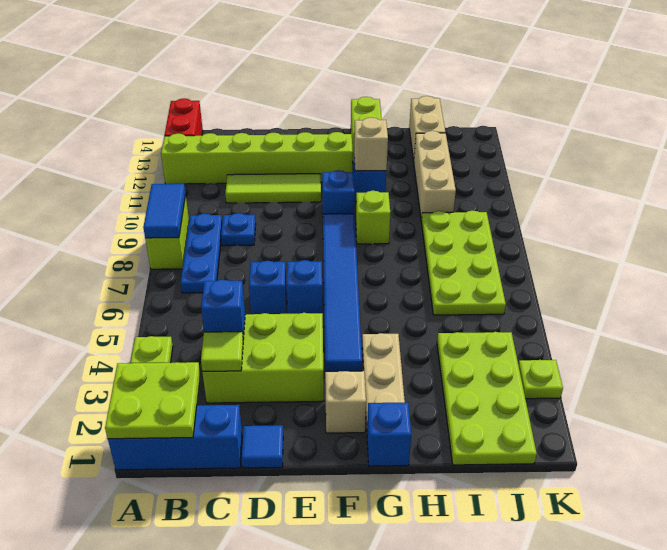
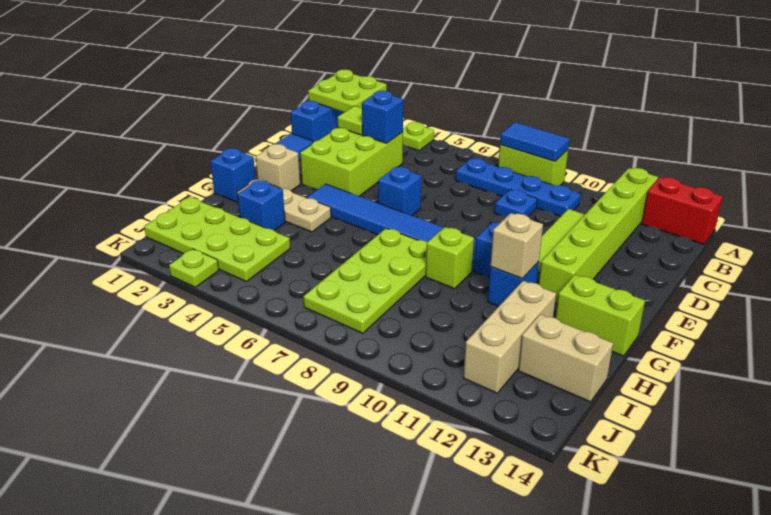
blue plate B7:B9 level 1 -> blue plate B7:B10 level 1
blue brick D6 level 1 -> blue brick H3 level 1
lime plate I6:J9 level 1 -> lime plate G7:J8 level 1
tan brick I10:I12 level 1 -> tan brick H12:J12 level 1

